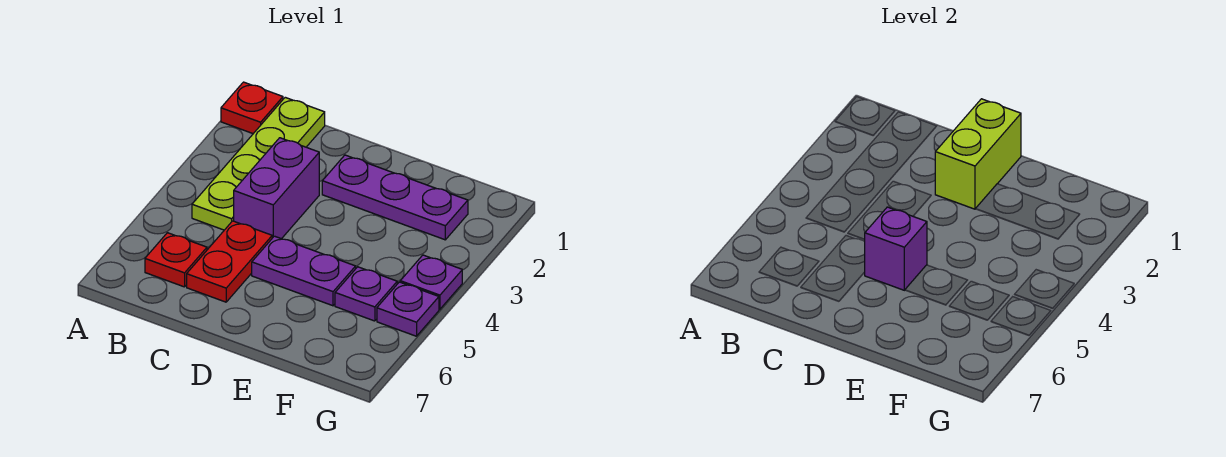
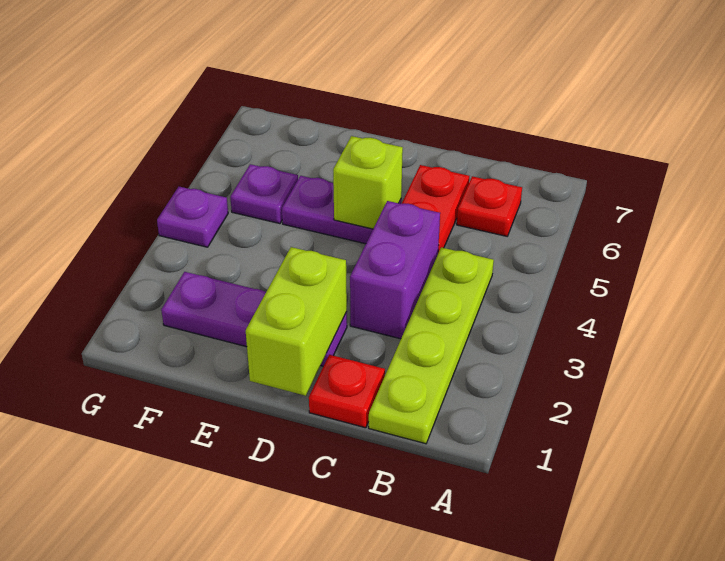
red plate A1 level 1 -> red plate C1 level 1
purple brick D5 level 2 -> lime brick D5 level 2
purple plate G5 level 1 -> none

